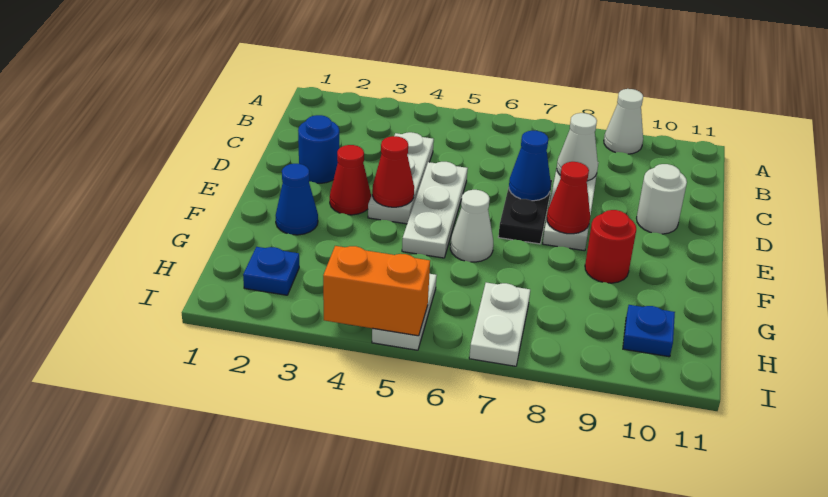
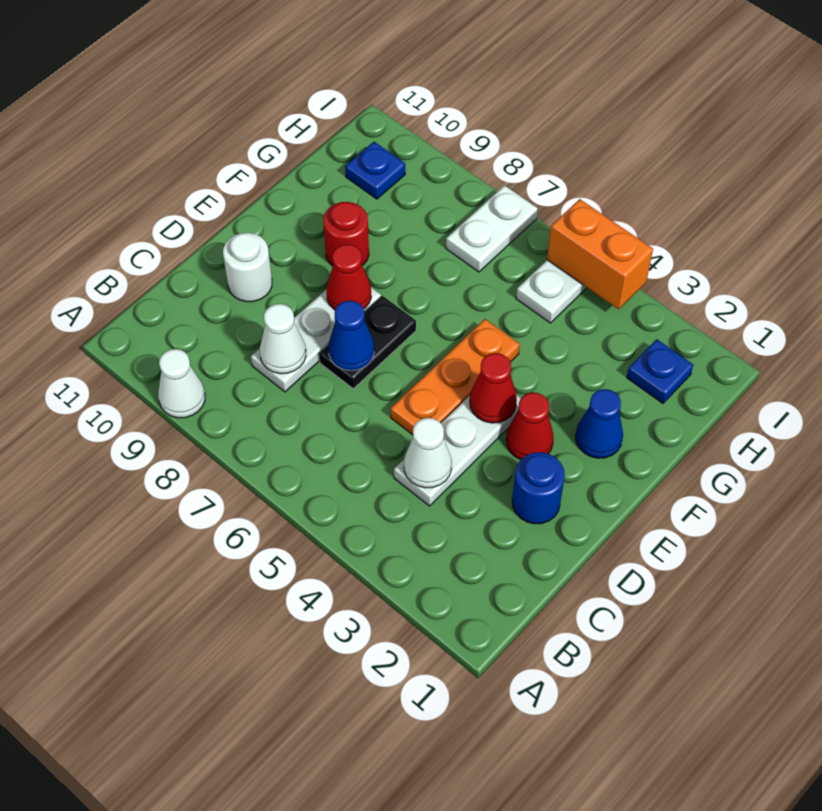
white plate D5:F5 level 1 -> orange plate D5:F5 level 1
white cone F6 level 1 -> white cone C4 level 2

